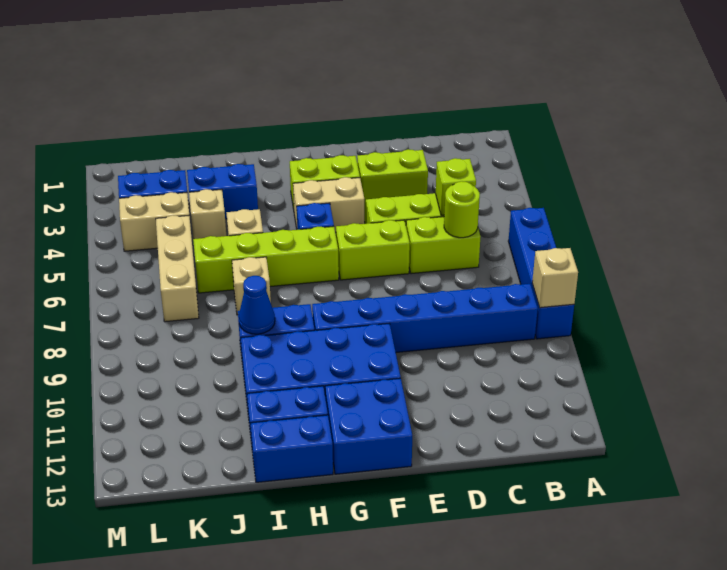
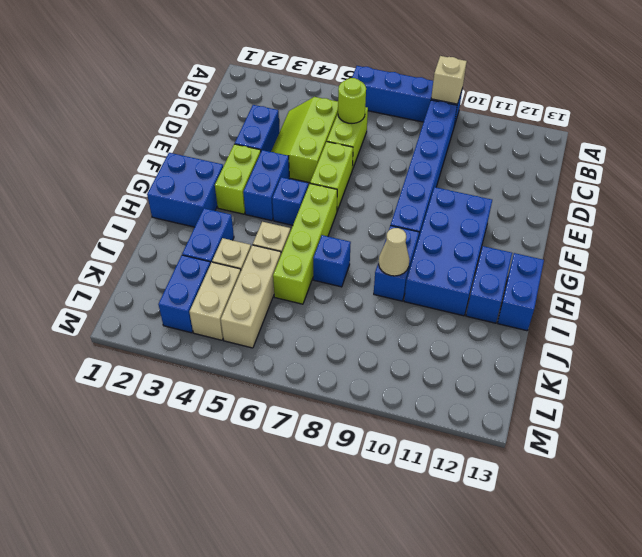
lime brick C5 level 2 -> none
lime brick D3:E3 level 1 -> blue brick D3:E3 level 1
tan brick F4:G4 level 1 -> blue brick F4:G4 level 1
blue brick F12:G13 level 1 -> blue brick G1:H2 level 1
tan brick I7 level 1 -> blue brick I7 level 1
blue cone I9 level 2 -> tan cone I9 level 2
tan brick K5:K7 level 1 -> tan brick J5:L5 level 1

